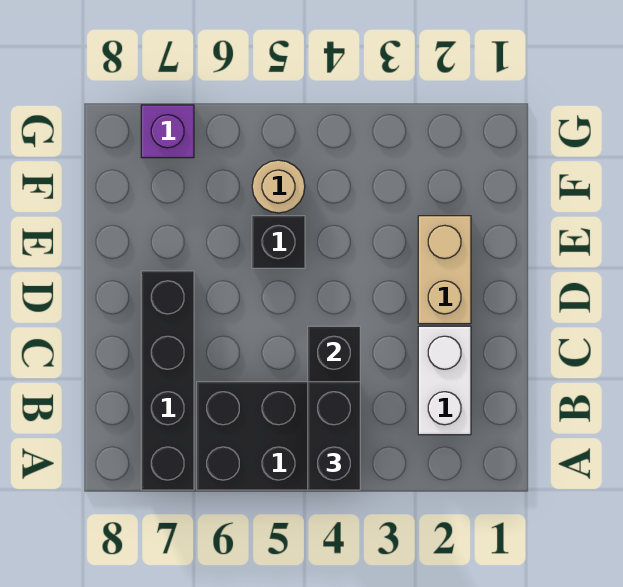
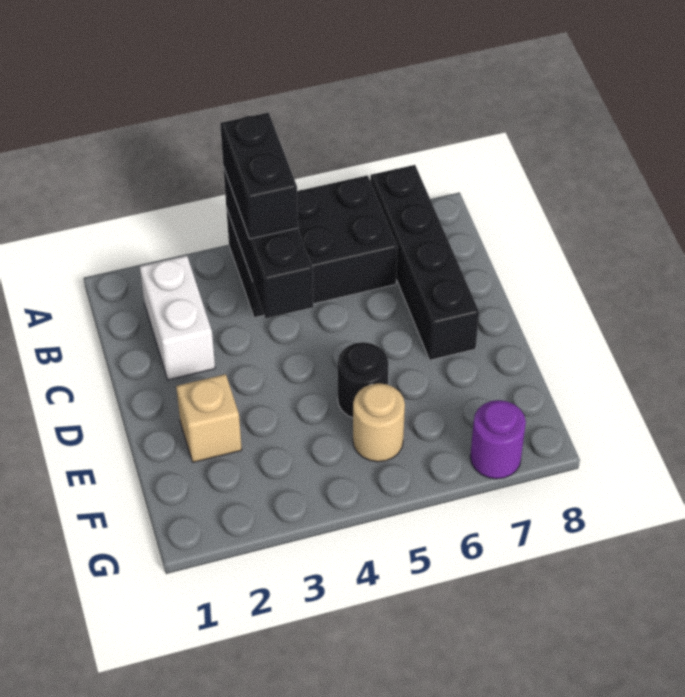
tan brick D2:E2 level 1 -> tan brick E2 level 1
black brick E5 level 1 -> black round brick E5 level 1
purple brick G7 level 1 -> purple round brick G7 level 1

